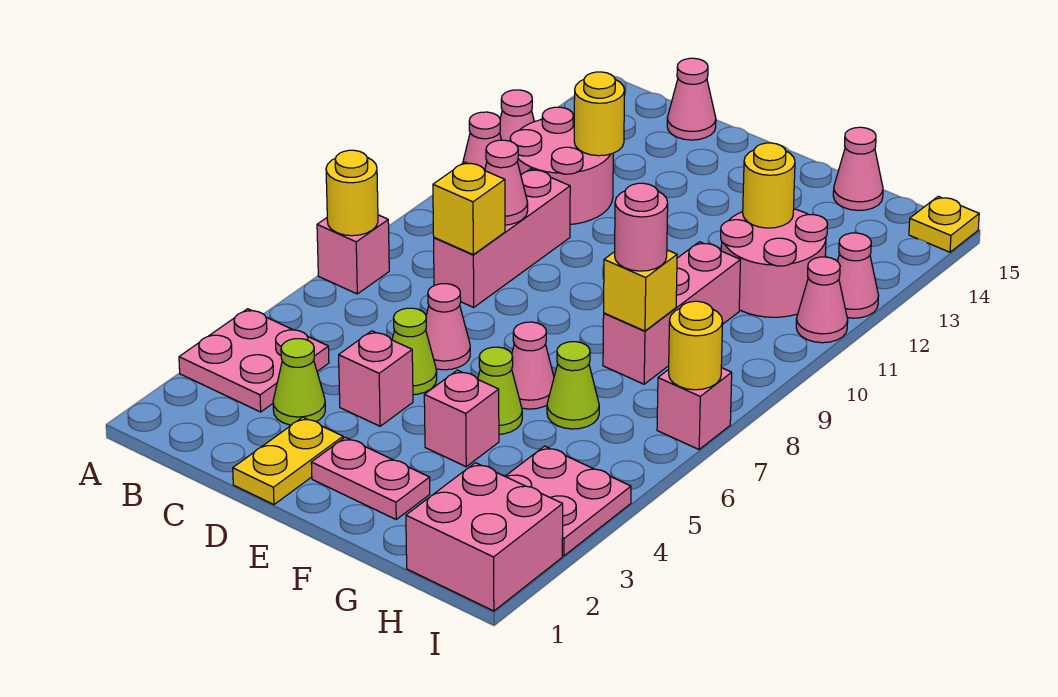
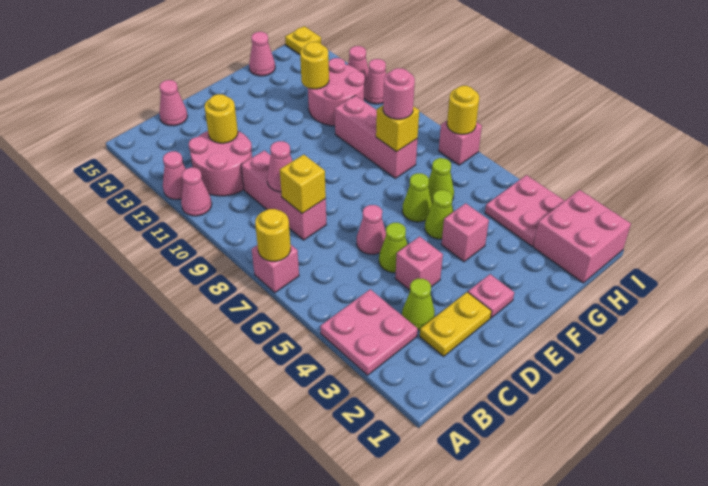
yellow plate D1:D2 level 1 -> yellow plate C2:D2 level 1
pink plate E2:F2 level 1 -> pink plate E2 level 1
pink cone F6 level 1 -> lime cone F6 level 1

